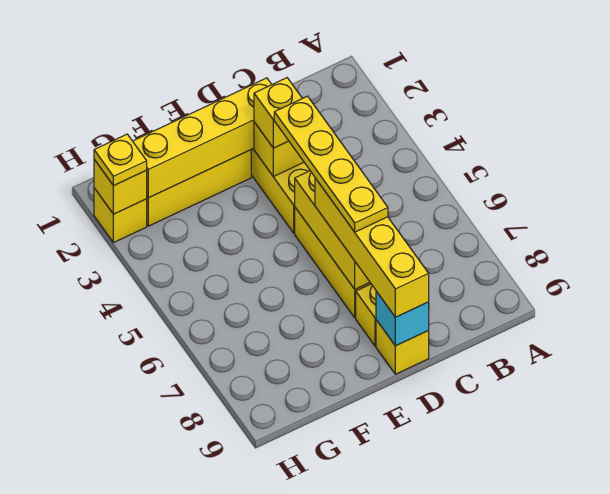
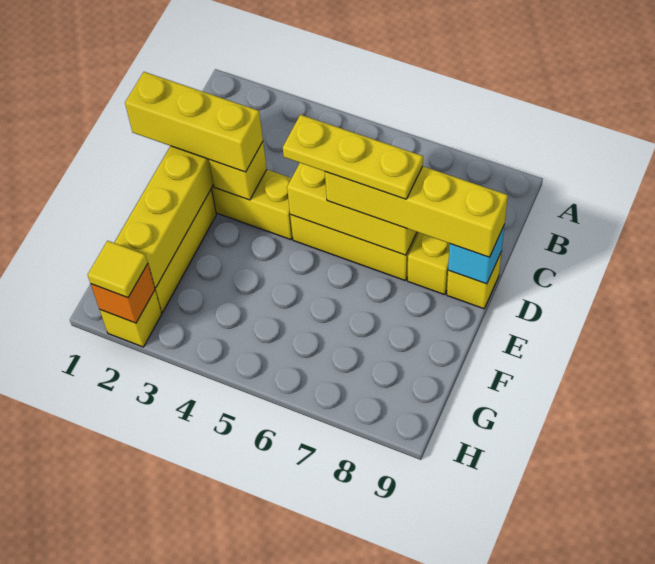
yellow brick D3 level 3 -> yellow brick D1:D3 level 3
yellow plate D4:D7 level 4 -> yellow plate D5:D7 level 4
yellow brick H2 level 2 -> orange brick H2 level 2
yellow plate H2 level 3 -> yellow tile H2 level 3

